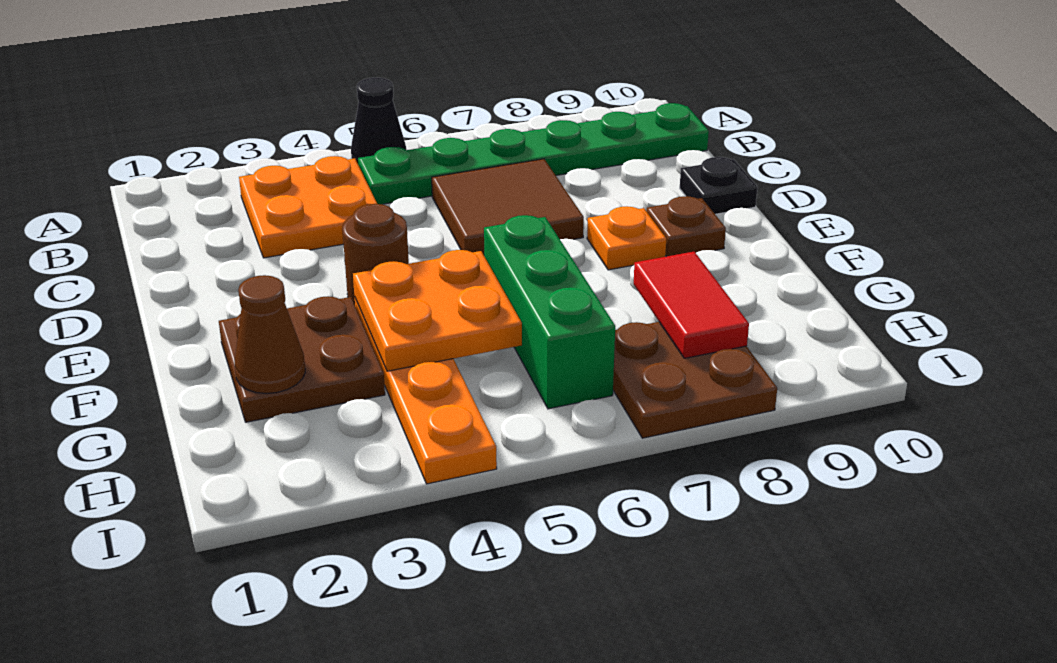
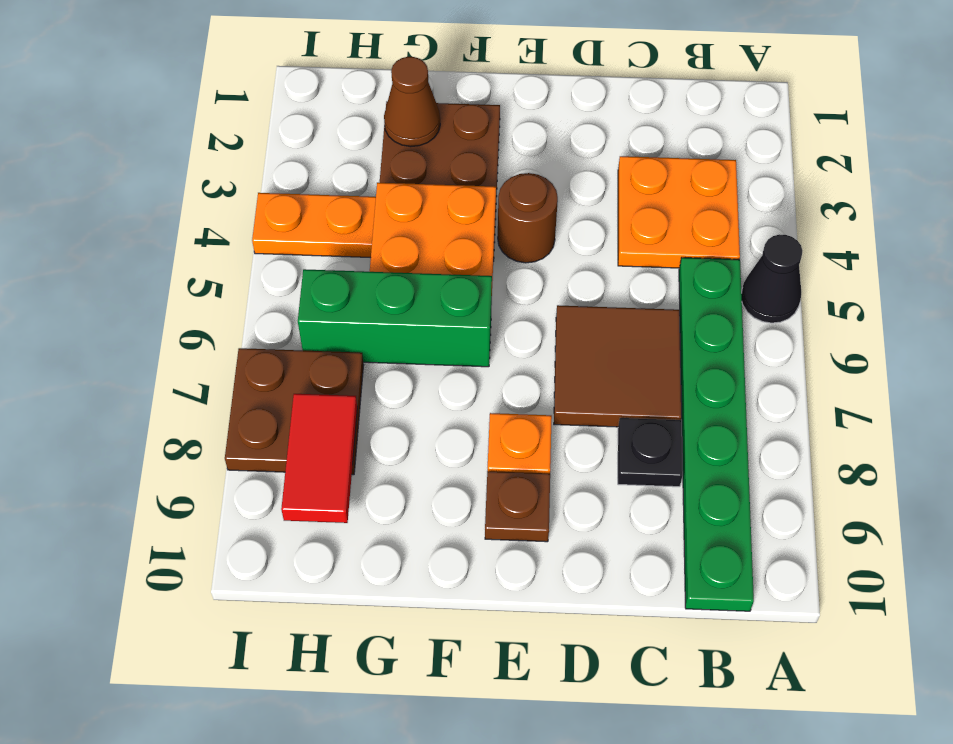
black plate D10 level 1 -> black plate C8 level 1
red tile G8:H8 level 2 -> red tile H8:H9 level 2

